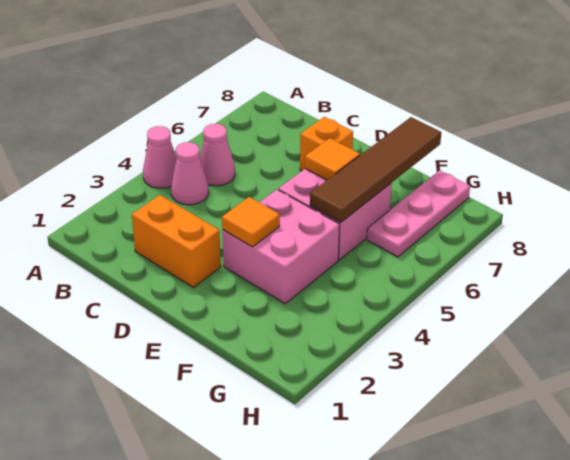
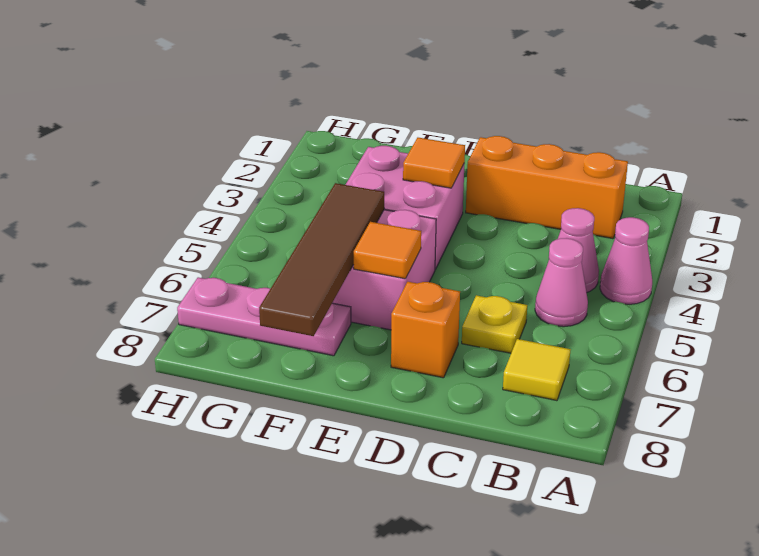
none -> yellow tile B7 level 1
orange brick C2:D2 level 1 -> orange brick B2:D2 level 1
none -> yellow plate C6 level 1
pink plate G6:G8 level 1 -> pink plate F7:H7 level 1

